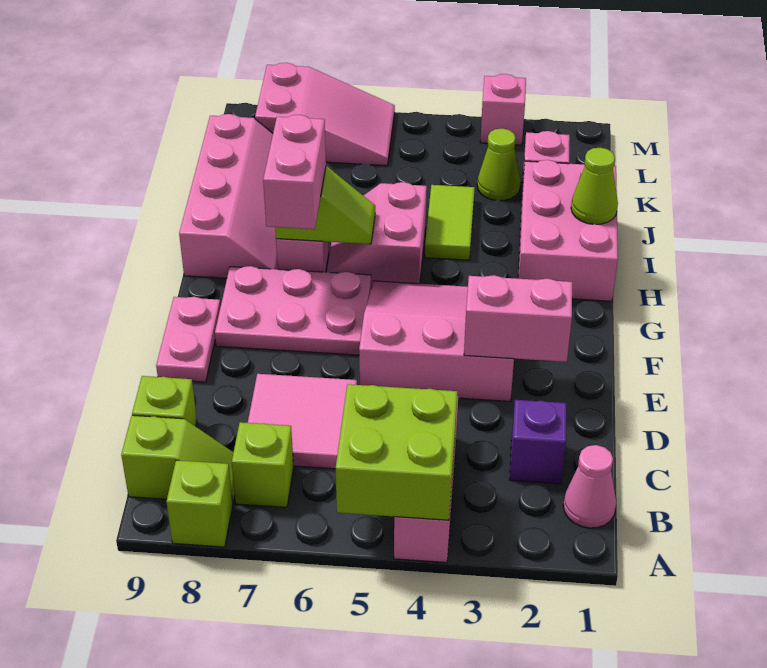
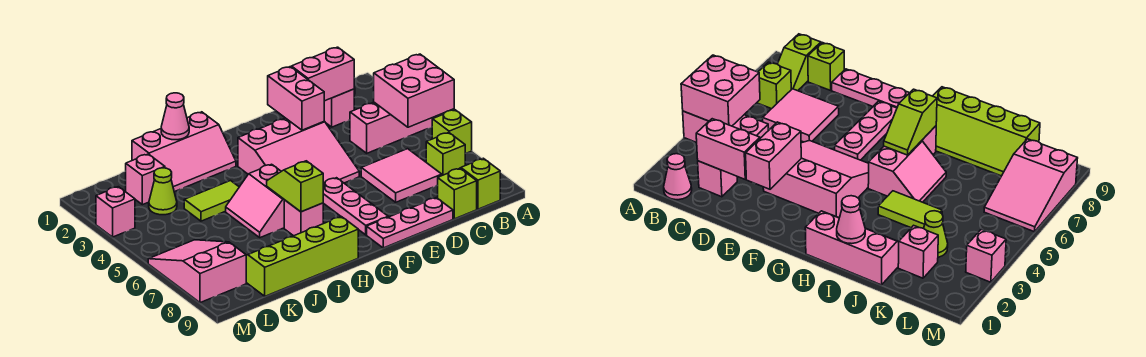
lime brick A4:B5 level 2 -> pink brick A4:B5 level 2
lime brick A8 level 1 -> lime brick A6 level 1
purple brick C2 level 1 -> pink brick C2 level 1
pink slope E3:G5 level 1 top E -> pink slope E3:G5 level 1 top 3
pink plate E9:F9 level 1 -> pink plate D9:F9 level 1
pink plate F6:G8 level 1 -> pink plate F6:F8 level 1
pink brick G7:H7 level 3 -> pink brick C2:D2 level 2
pink brick H1:J2 level 1 -> pink slope H1:J2 level 1 top 1
pink slope H5:I6 level 1 top 5 -> pink slope H5:I6 level 1 top H
pink slope H8:K9 level 1 top 9 -> lime slope H8:K9 level 1 top 9
lime cone I1 level 2 -> pink cone I1 level 2

